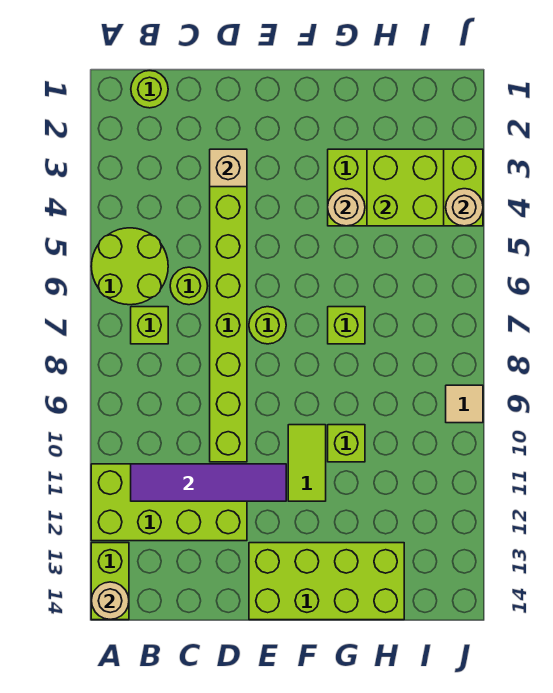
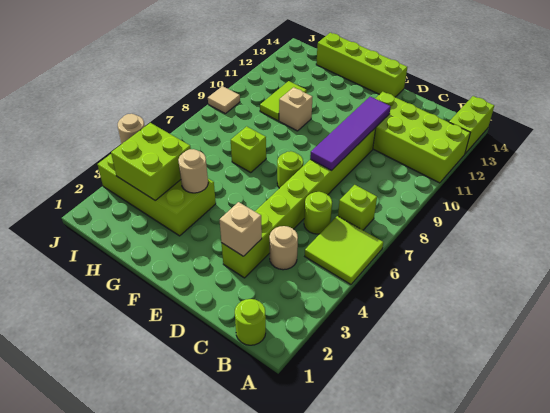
lime round brick A5:B6 level 1 -> lime tile A5:B6 level 1
tan round brick A14 level 2 -> tan round brick C4 level 1
purple tile B11:E11 level 2 -> purple tile D8:D11 level 2
lime brick E13:H14 level 1 -> lime brick E14:H14 level 1
lime tile F10:F11 level 1 -> lime tile H10:H11 level 1
lime brick G10 level 1 -> tan brick G10 level 1

